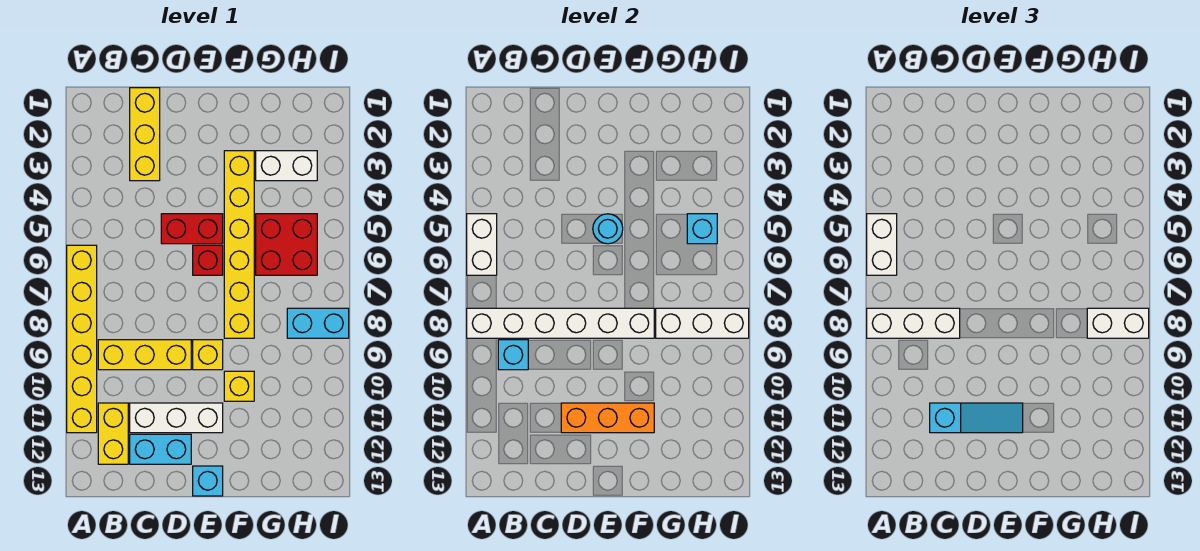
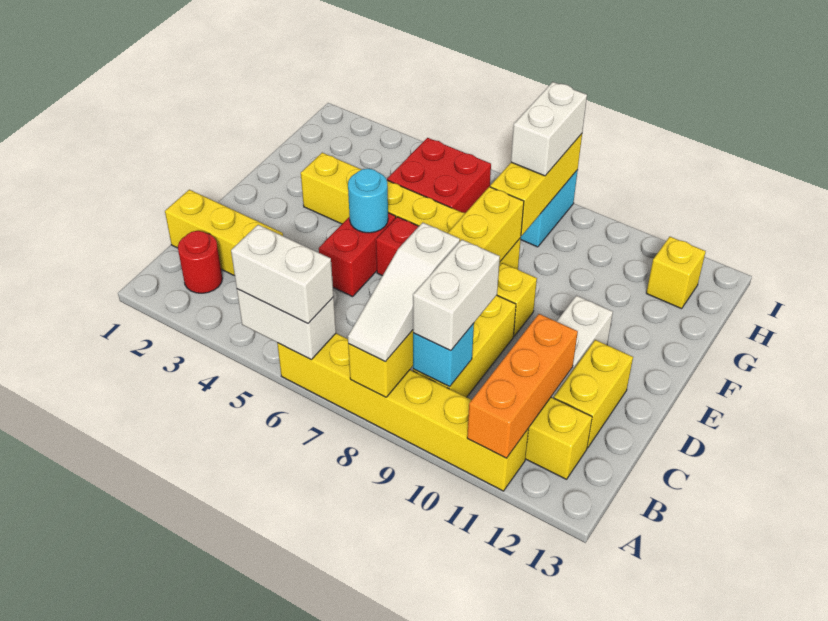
white brick A8:F8 level 2 -> yellow brick A8:F8 level 2
white brick A8:C8 level 3 -> white slope A8:C8 level 3 top C
none -> red round brick B2 level 1
cyan slope C11:E11 level 3 top C -> none
cyan brick C12:D12 level 1 -> yellow brick C12:D12 level 1
orange brick D11:F11 level 2 -> orange brick A11:C11 level 2
cyan brick E13 level 1 -> none
yellow brick F10 level 1 -> yellow brick H12 level 1
white brick G3:H3 level 1 -> white brick B9:C9 level 3
white brick G8:I8 level 2 -> yellow brick G8:I8 level 2
cyan brick H5 level 2 -> none

